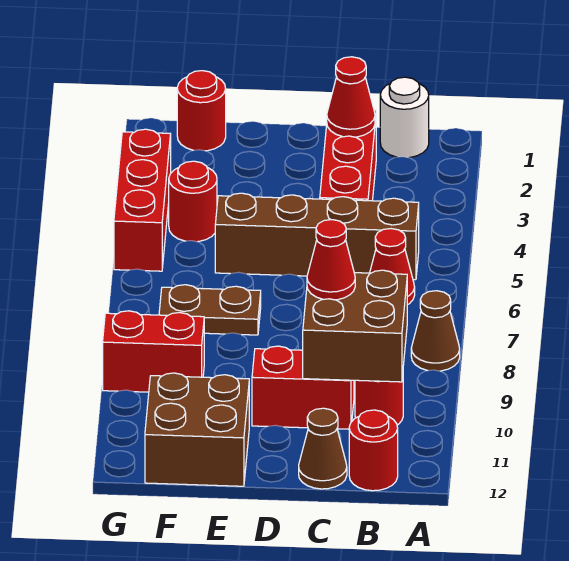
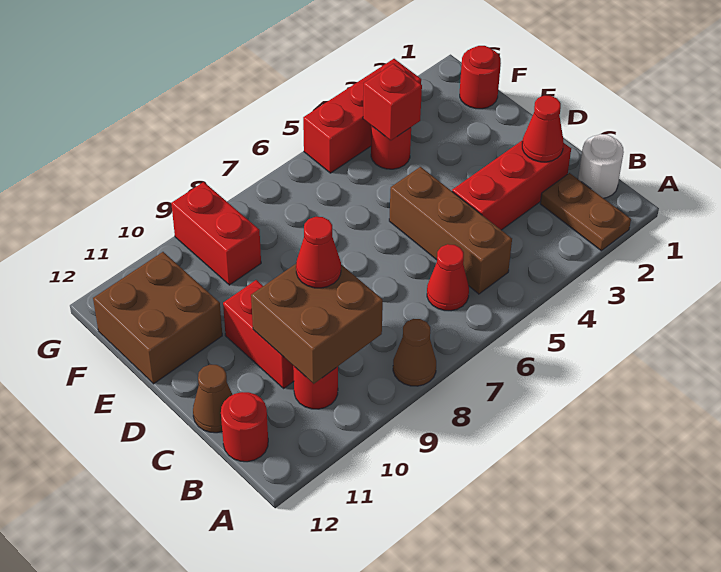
brown brick B5:E5 level 1 -> brown brick B5:D5 level 1
brown plate E7:F7 level 1 -> brown plate A2:B2 level 1
none -> red brick F4 level 2

